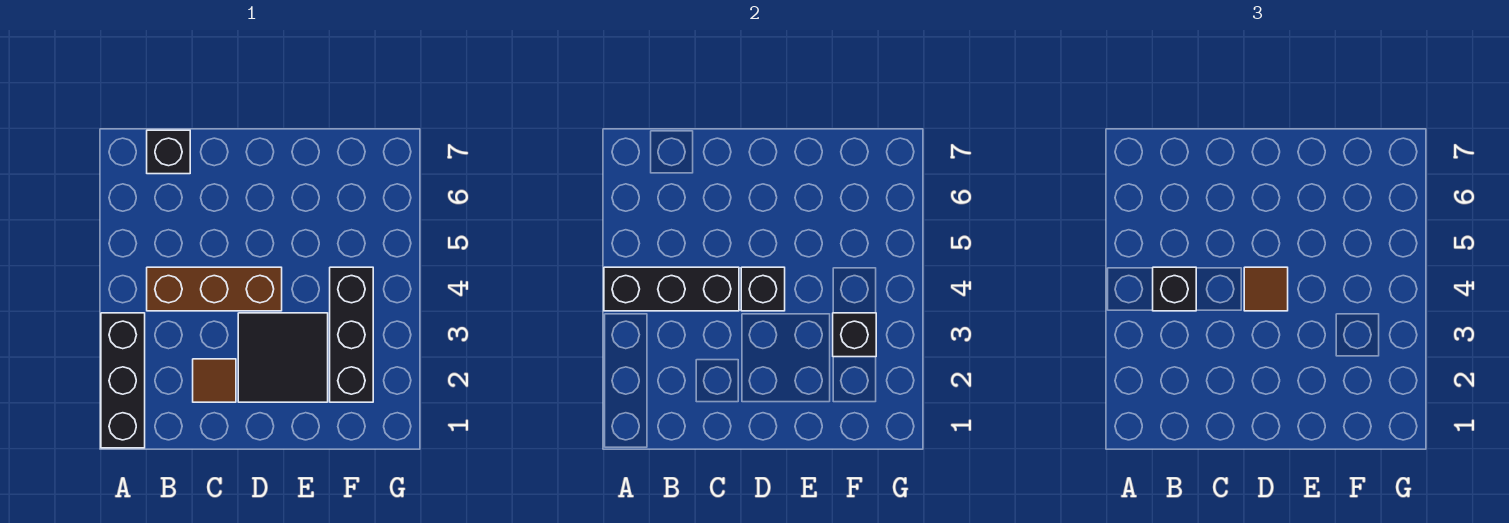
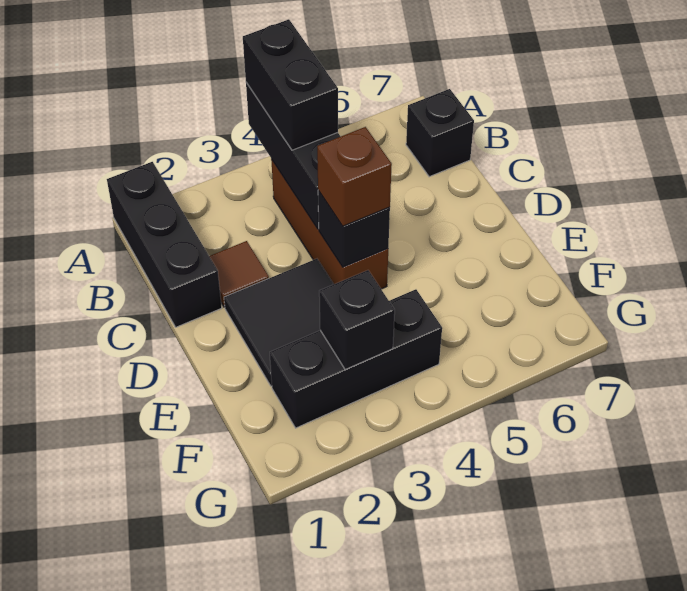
black brick A1:A3 level 1 -> black brick A1:C1 level 1
black brick B4 level 3 -> black brick A4:B4 level 3
brown tile D4 level 3 -> brown brick D4 level 3

